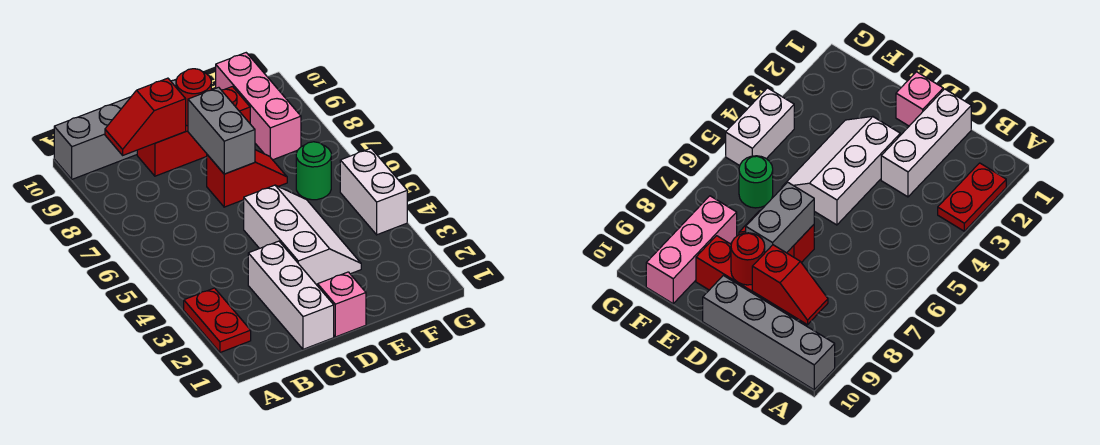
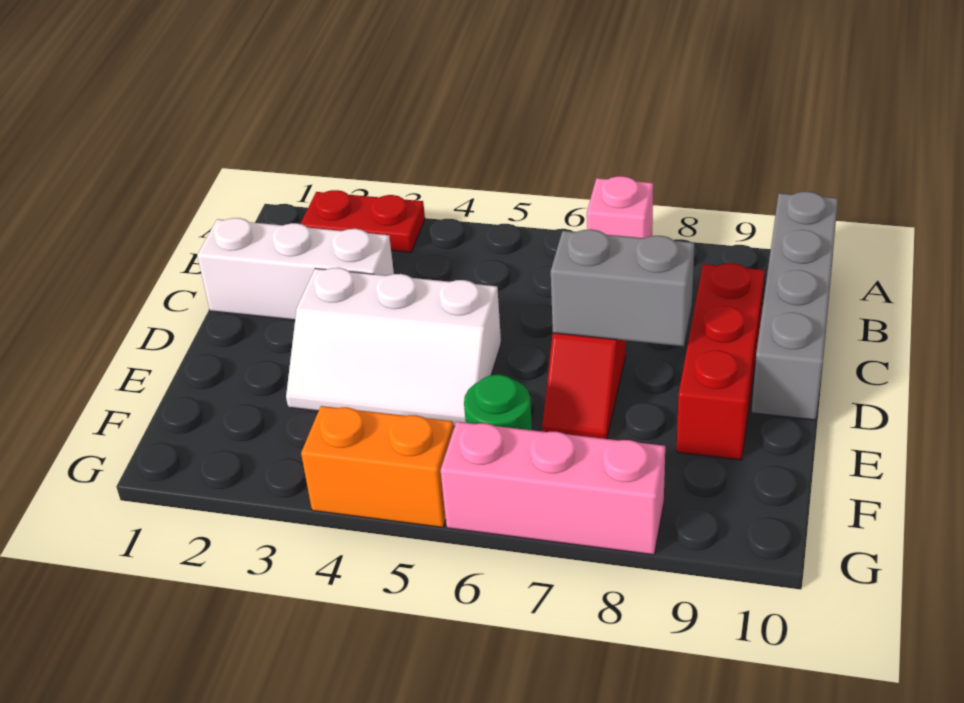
red slope B9:C9 level 2 top C -> none
pink brick D1 level 1 -> pink brick A7 level 1
red round brick D9 level 2 -> none
pink brick F8:F10 level 1 -> pink brick G6:G8 level 1
white brick G4:G5 level 1 -> orange brick G4:G5 level 1

